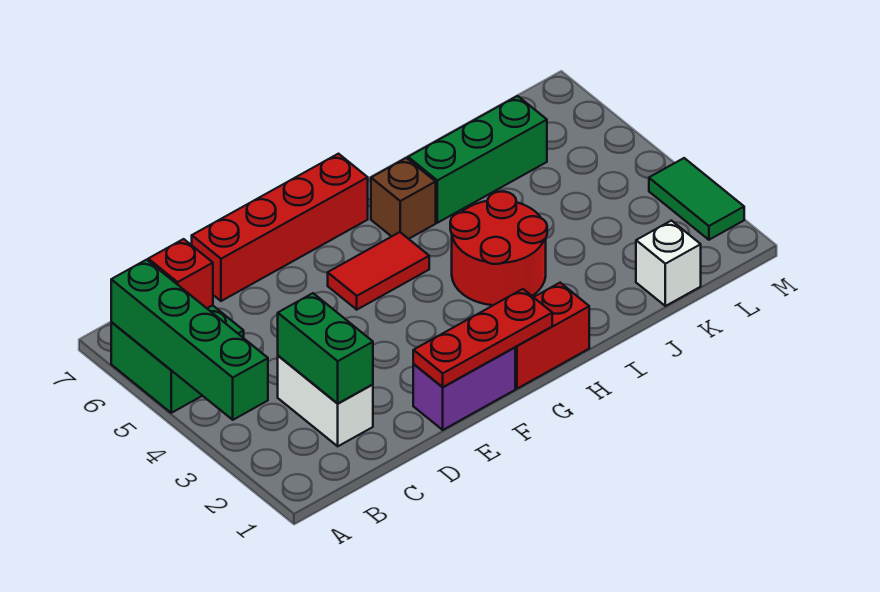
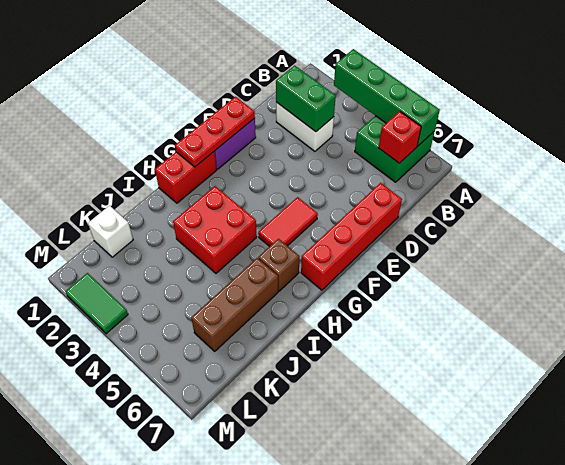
red round brick H3:I4 level 1 -> red brick H3:I4 level 1
green brick I6:K6 level 1 -> brown brick I6:K6 level 1

